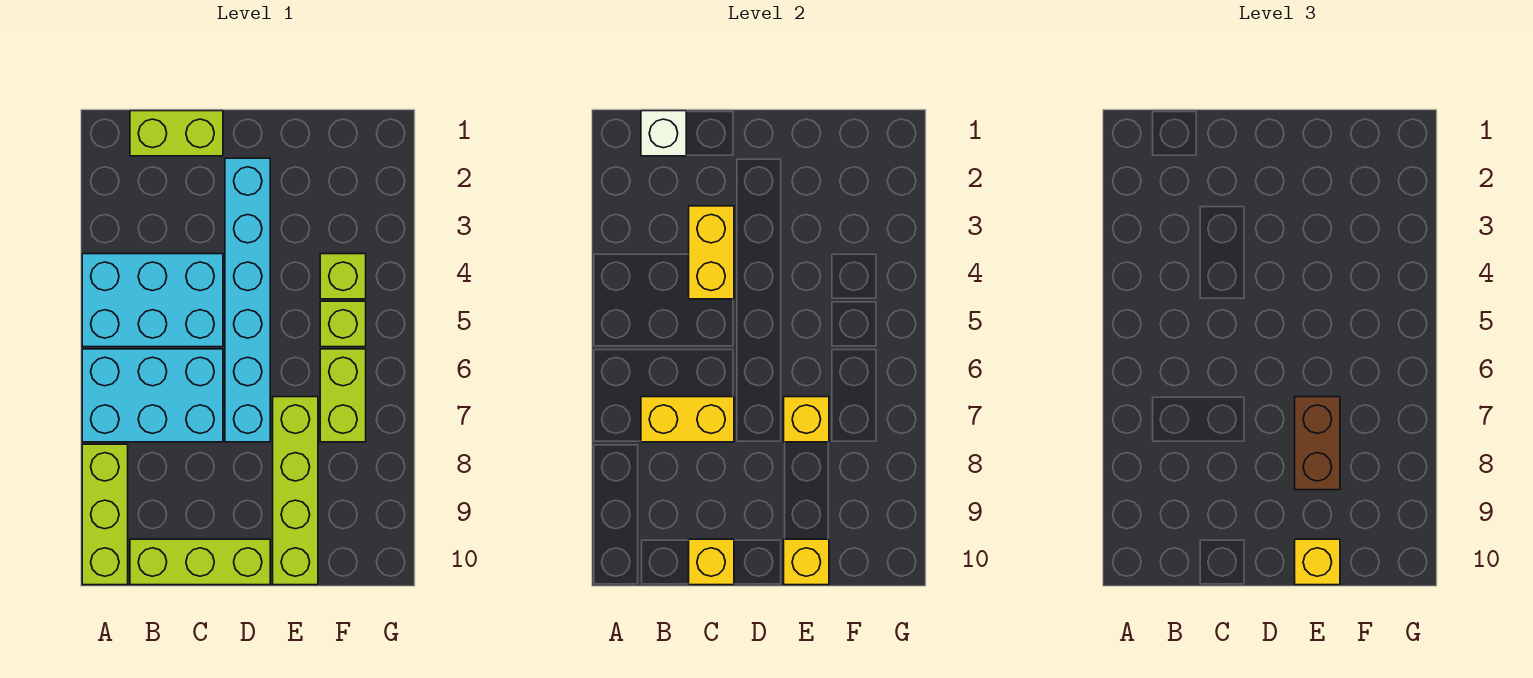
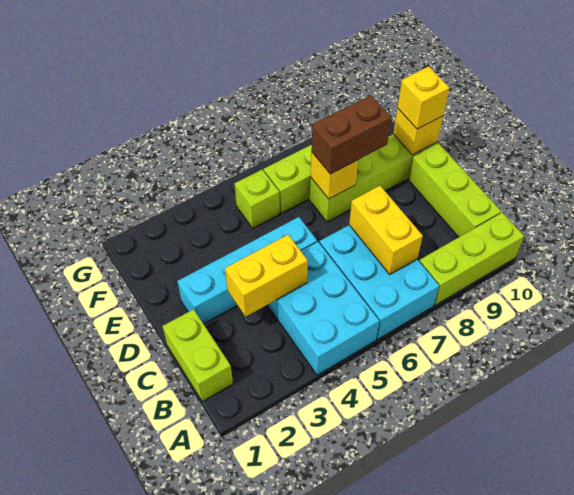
white brick B1 level 2 -> none
yellow brick C10 level 2 -> none
cyan brick D2:D7 level 1 -> cyan brick D2:D5 level 1
lime brick F4 level 1 -> none

